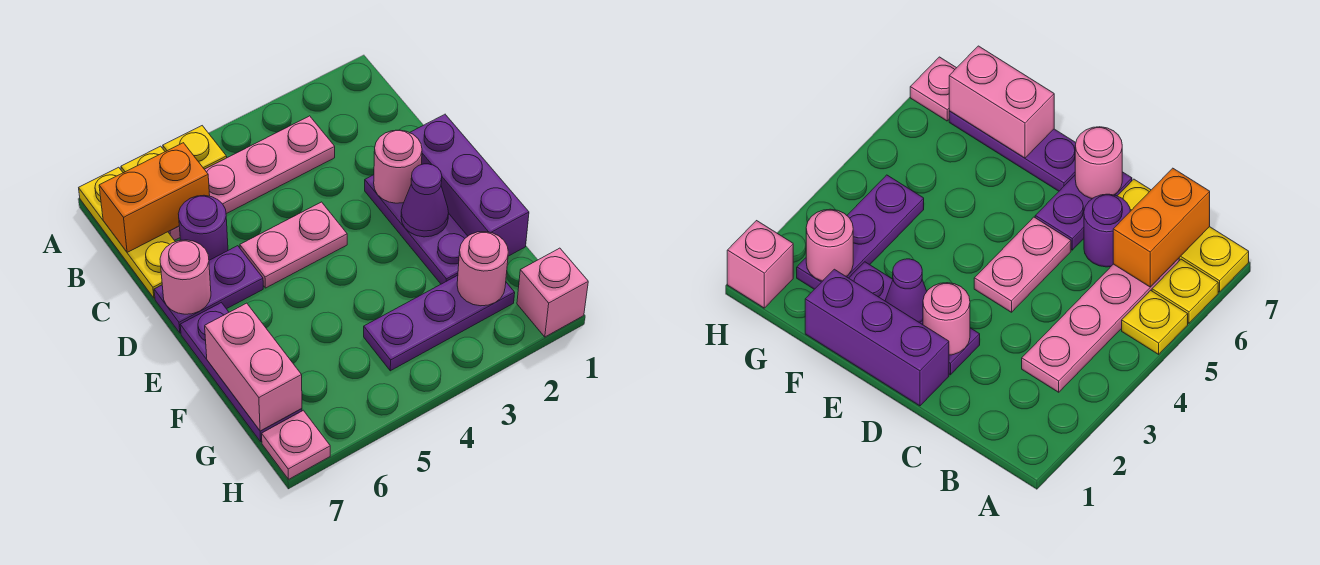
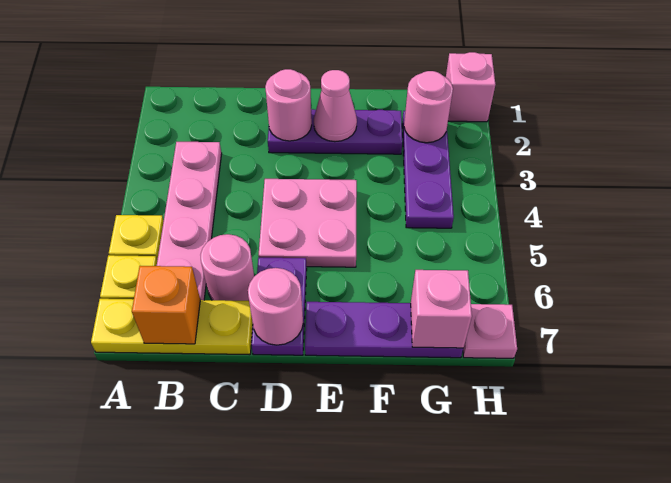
orange brick B6:B7 level 2 -> orange brick B7 level 2
purple round brick C6 level 1 -> pink round brick C6 level 1
purple brick D1:F1 level 1 -> none
pink plate D4:D5 level 1 -> pink plate D4:E5 level 1
purple cone E2 level 2 -> pink cone E2 level 2
pink brick F7:G7 level 2 -> pink brick G7 level 2

